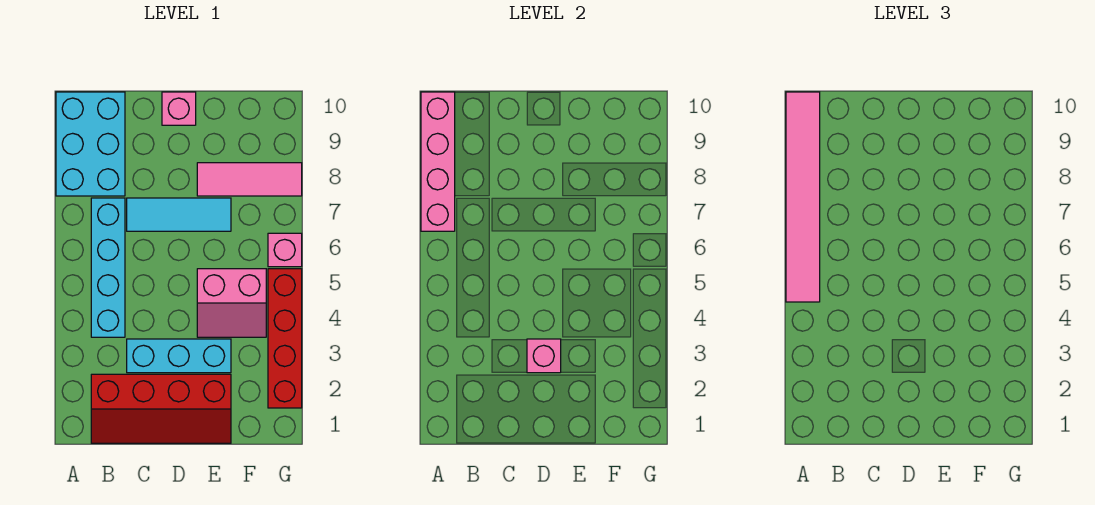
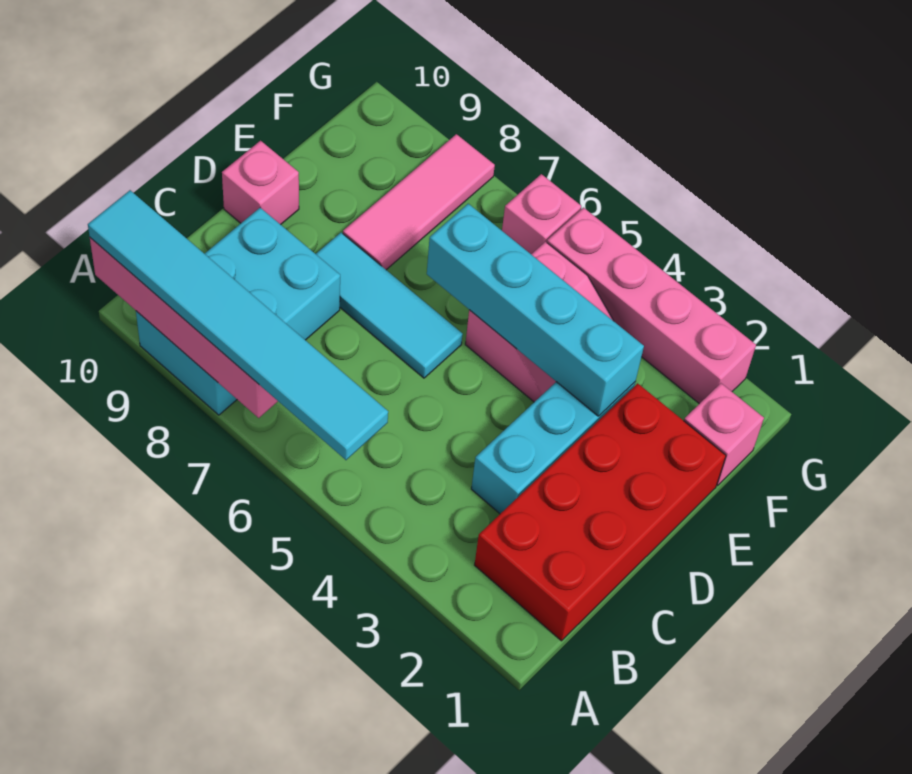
pink tile A5:A10 level 3 -> cyan tile A5:A10 level 3
cyan brick A8:B10 level 1 -> cyan brick A8:C9 level 1
red slope B1:E2 level 1 top 2 -> red brick B1:E2 level 1
cyan brick B4:B7 level 1 -> cyan brick E3:E6 level 2
cyan tile C7:E7 level 1 -> cyan tile D6:D8 level 1
pink brick D3 level 2 -> pink brick F1 level 1
red brick G2:G5 level 1 -> pink brick G2:G5 level 1

